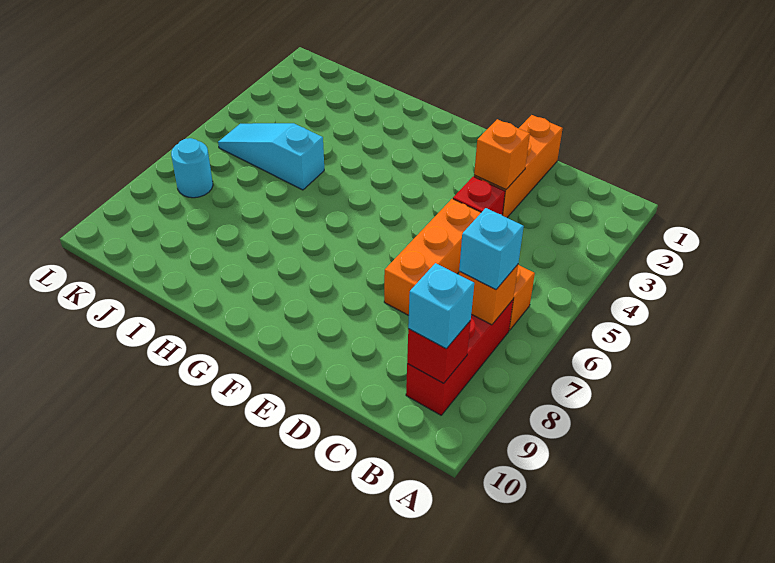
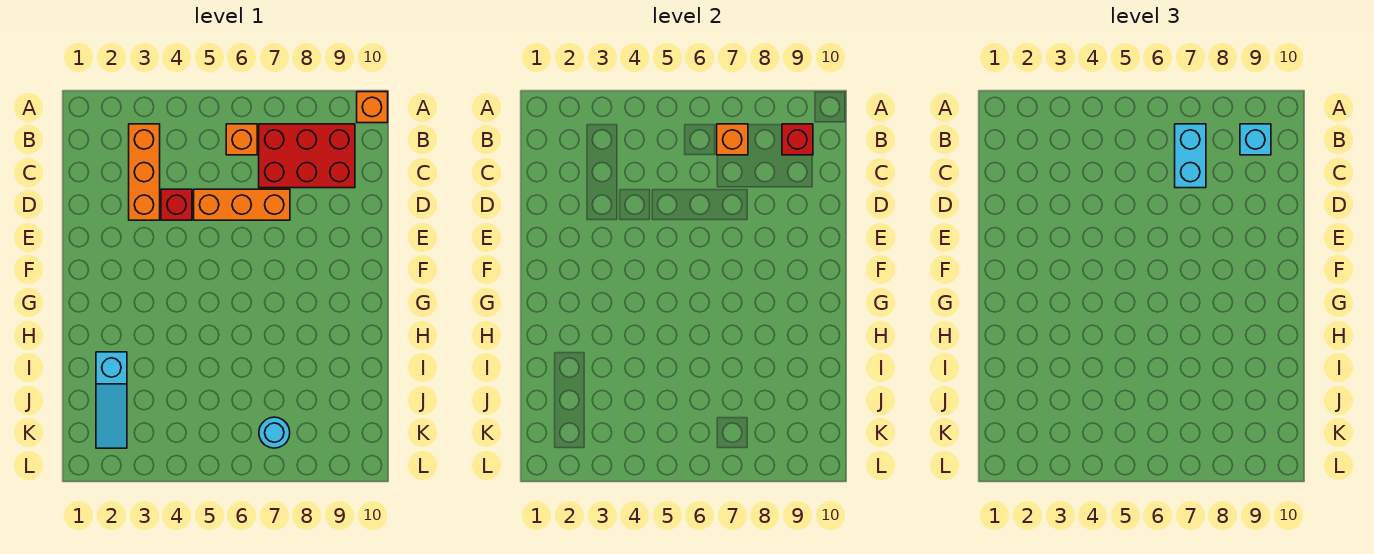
red brick B7:B9 level 1 -> red brick B7:C9 level 1
cyan brick B7 level 3 -> cyan brick B7:C7 level 3
orange brick D1:D3 level 1 -> orange brick B3:D3 level 1
orange brick D3 level 2 -> orange brick A10 level 1
cyan slope I5:K5 level 1 top I -> cyan slope I2:K2 level 1 top I

